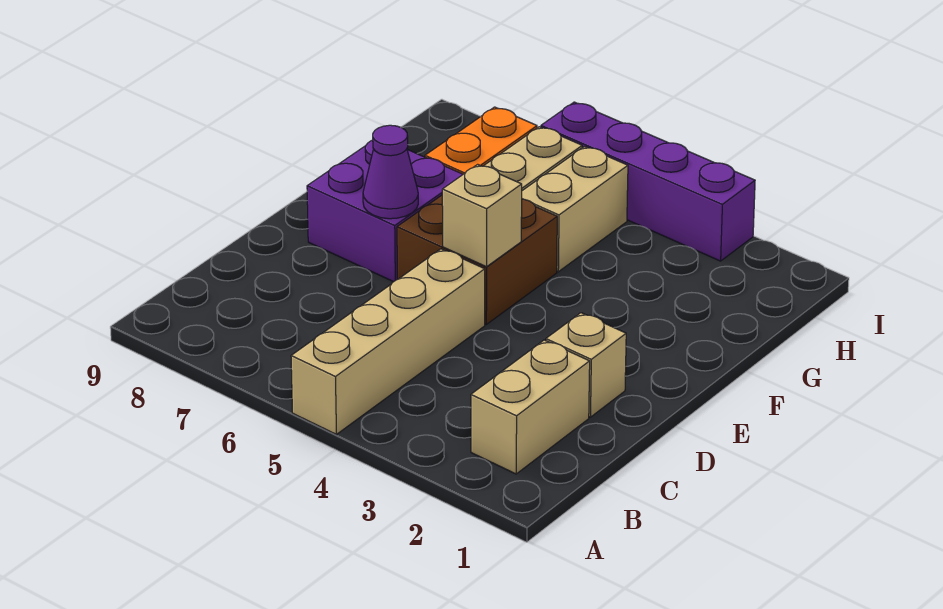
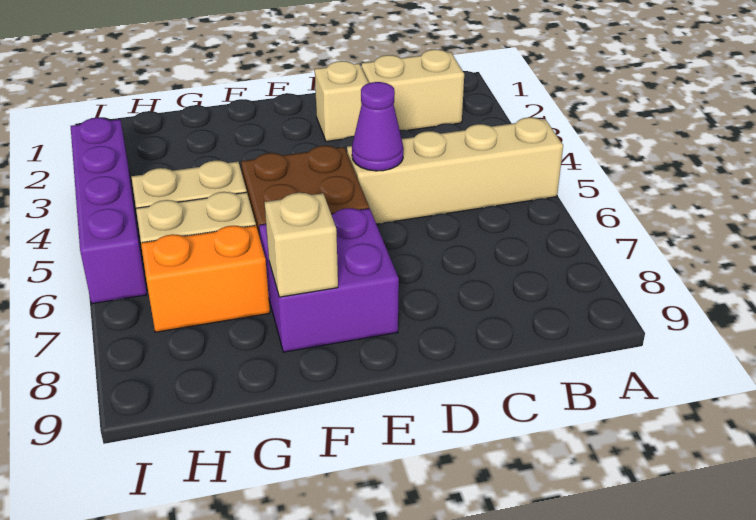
tan brick E5 level 2 -> tan brick F8 level 2
purple cone E7 level 2 -> purple cone D5 level 2

